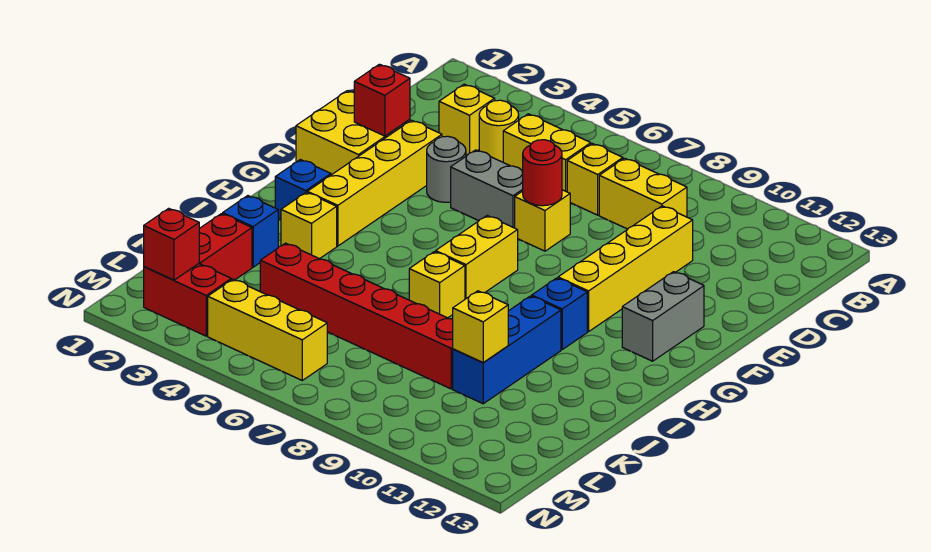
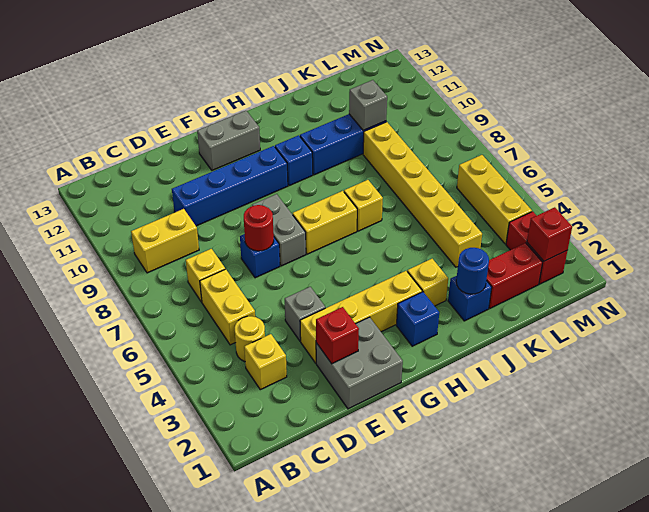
yellow brick C8:C9 level 1 -> yellow brick B9:C9 level 1
yellow brick D10:G10 level 1 -> blue brick D10:G10 level 1
yellow brick E1:F2 level 1 -> grey brick E1:F2 level 1
grey round brick E4 level 1 -> grey brick E4 level 1
grey brick E5:E6 level 1 -> grey brick F7:F8 level 1
yellow brick E7 level 1 -> blue brick E7 level 1
none -> blue round brick J2 level 2
red brick K4:K9 level 1 -> yellow brick K4:K9 level 1
yellow brick K10 level 2 -> grey brick K10 level 2

